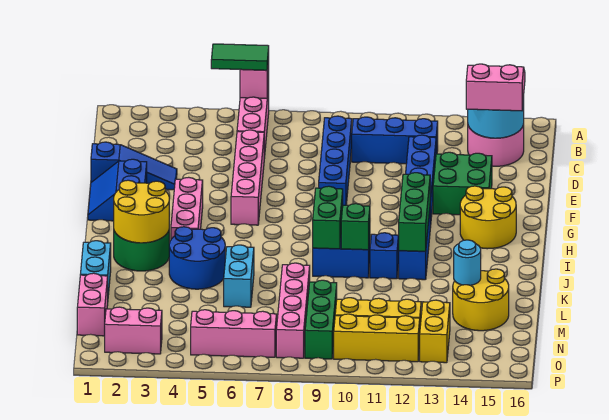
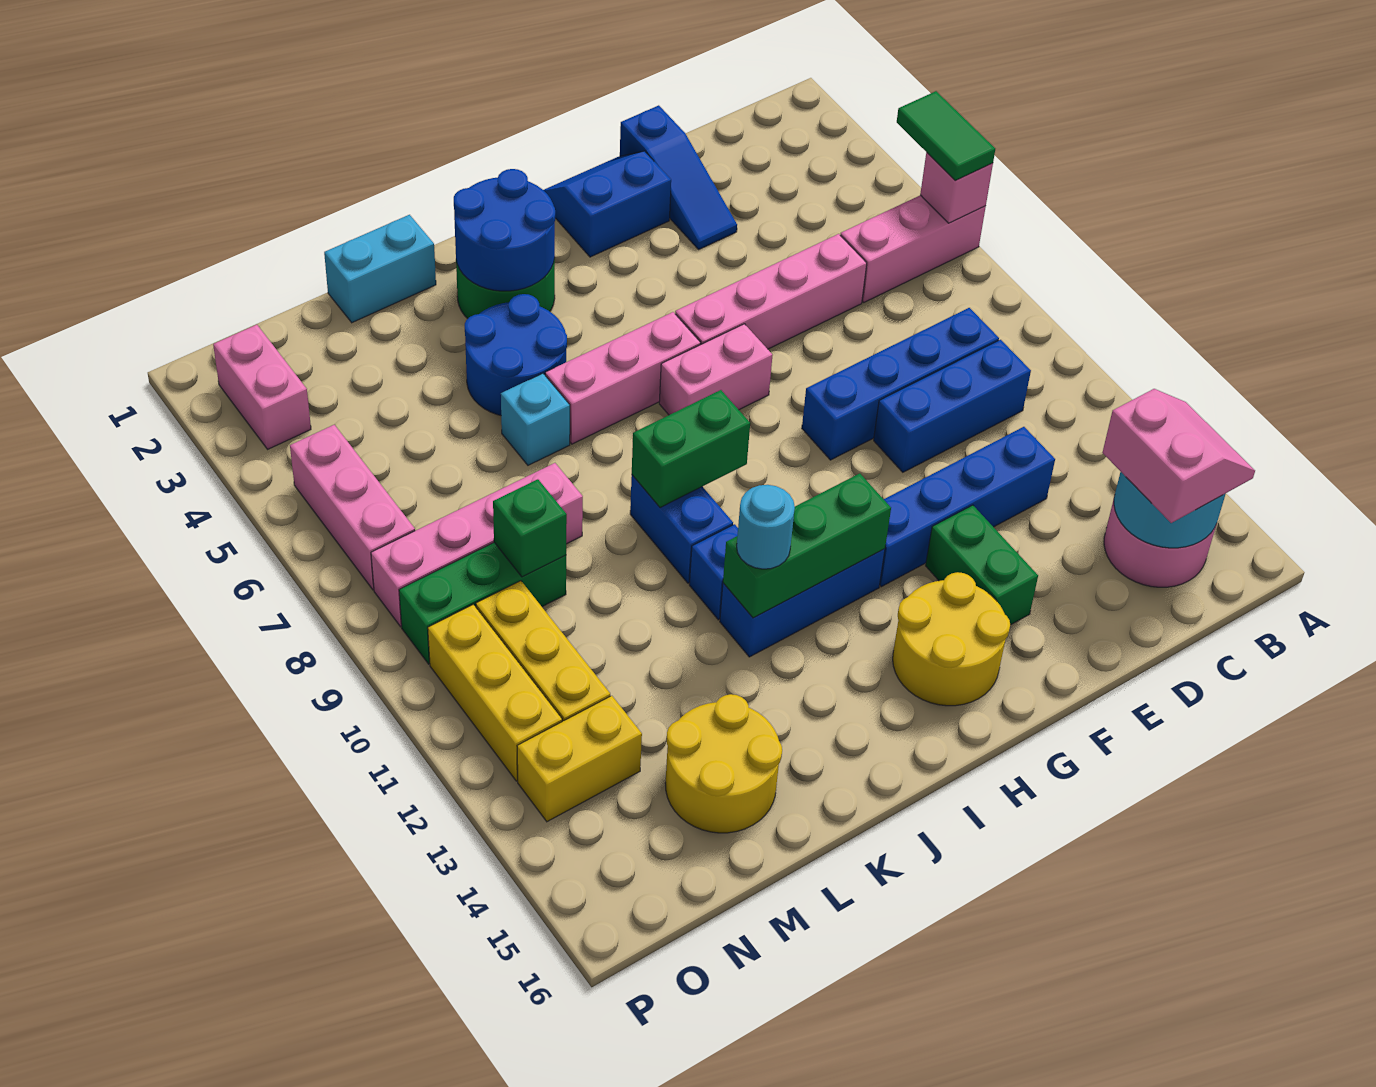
blue brick C10:C12 level 1 -> blue brick C10:E10 level 1
green brick E13:F14 level 1 -> green brick F13:F14 level 1
pink brick G4:I4 level 1 -> pink brick H6:J6 level 1
yellow round brick I2:J3 level 2 -> blue round brick I2:J3 level 2
green brick J10 level 2 -> green brick M9 level 2
cyan brick K6:L6 level 1 -> cyan brick K6 level 1
cyan round brick L14 level 2 -> cyan round brick J12 level 3
pink brick M1:N1 level 1 -> pink brick G7:H7 level 1

